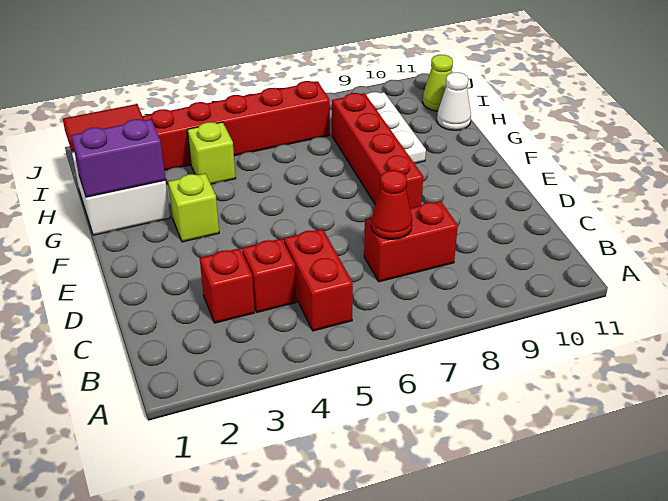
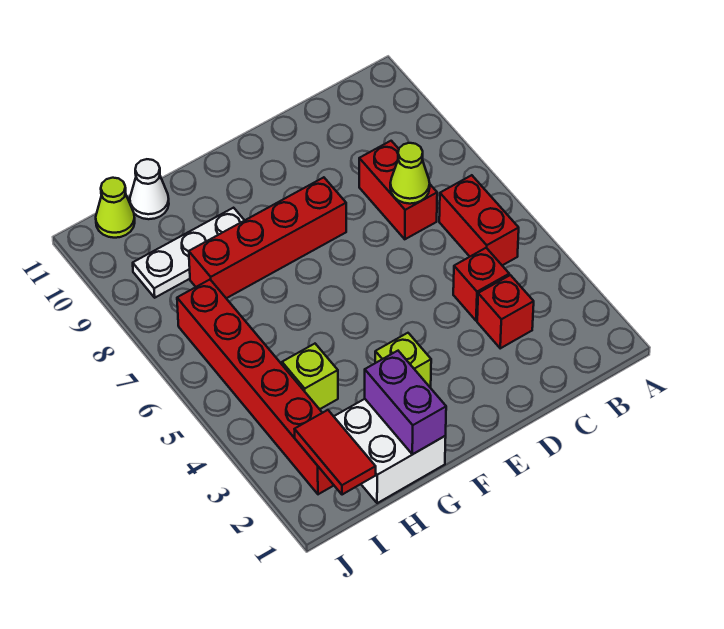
red brick B5:C5 level 1 -> red brick B5:B6 level 1
red cone C7 level 2 -> lime cone C7 level 2

